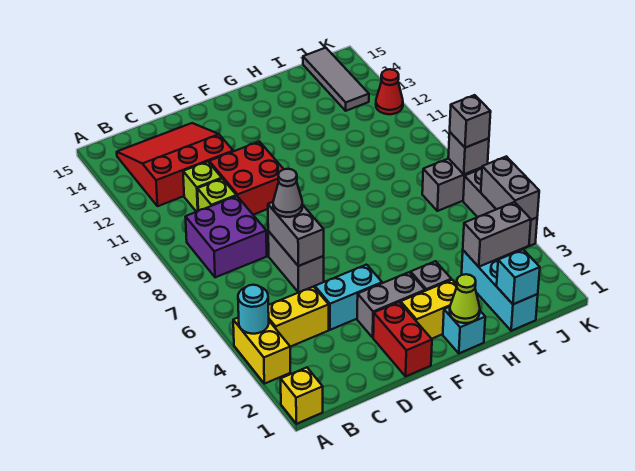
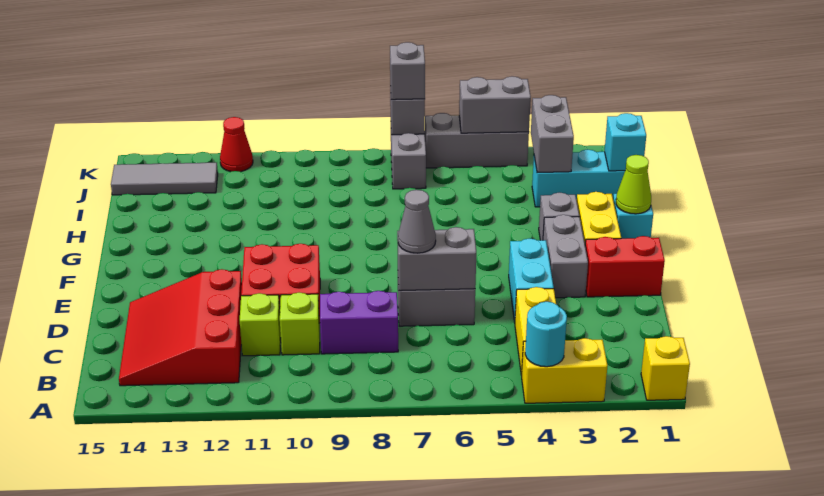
purple brick B8:C9 level 1 -> purple brick C8:C9 level 1

